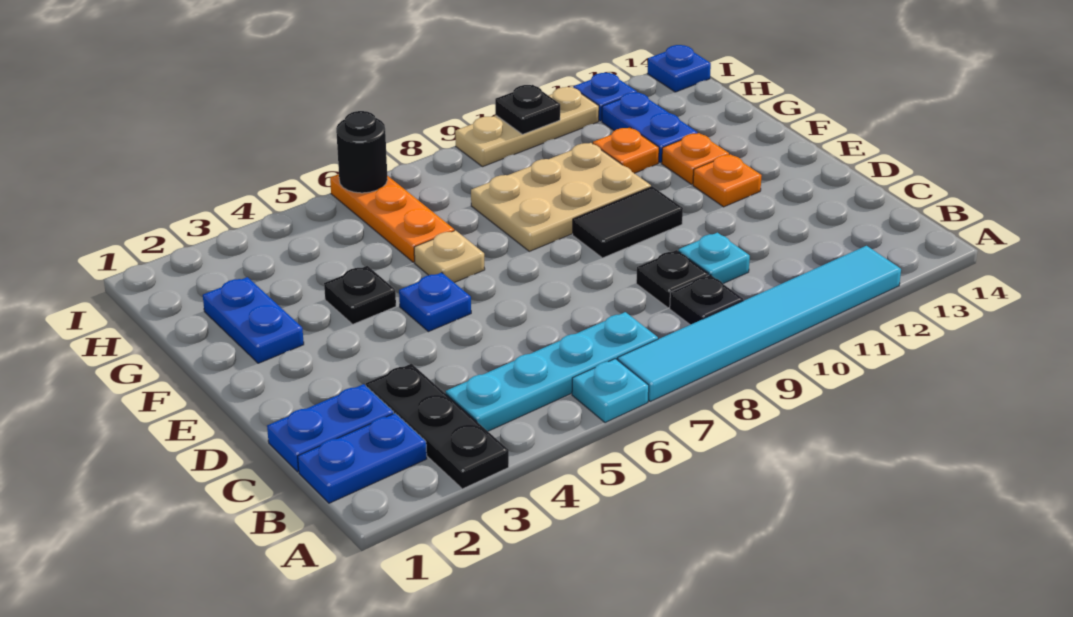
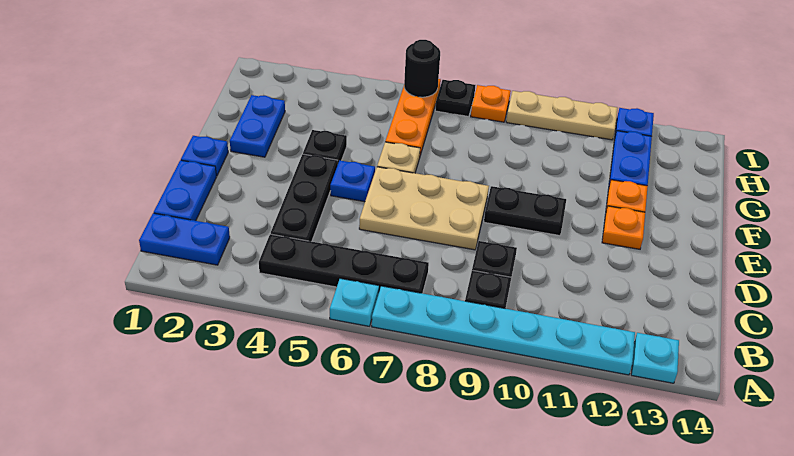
black plate A3:C3 level 1 -> black plate C4:E4 level 1
cyan tile A7:A12 level 1 -> cyan plate A7:A12 level 1
cyan plate B4:B7 level 1 -> black plate B4:B7 level 1
blue plate C1:C2 level 1 -> blue plate C1:D1 level 1
cyan plate C10 level 1 -> cyan plate A13 level 1
black tile E9:E10 level 1 -> black plate E9:E10 level 1
tan plate F8:G10 level 1 -> tan plate D6:E8 level 1
orange plate G11 level 1 -> orange plate I8 level 1
black plate I10 level 2 -> black plate I7 level 1
blue plate I14 level 1 -> blue plate E1 level 1

